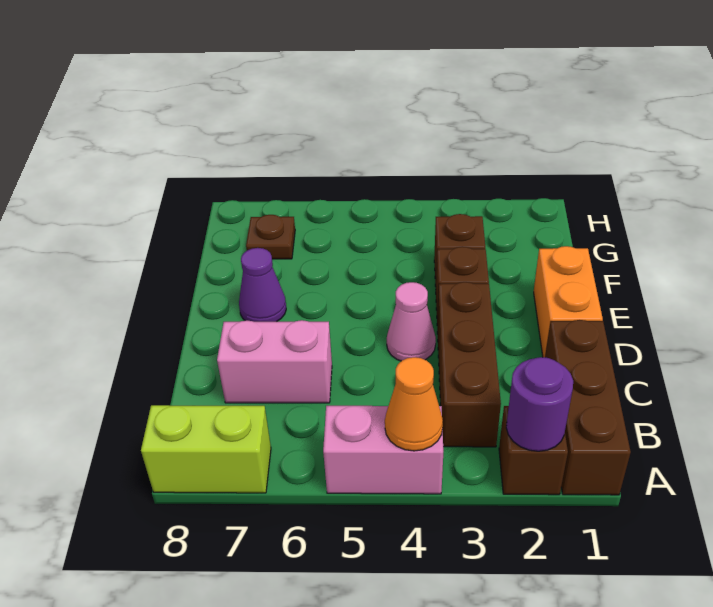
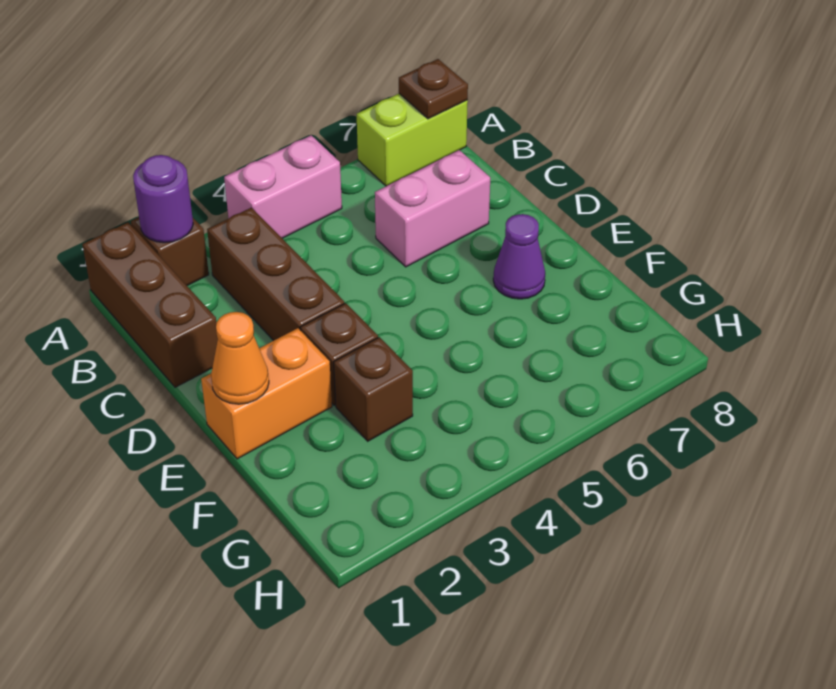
orange cone A4 level 2 -> orange cone E1 level 2
orange brick D1:E1 level 1 -> orange brick E1:E2 level 1
pink cone D4 level 1 -> none
brown plate G7 level 1 -> brown plate A8 level 2

